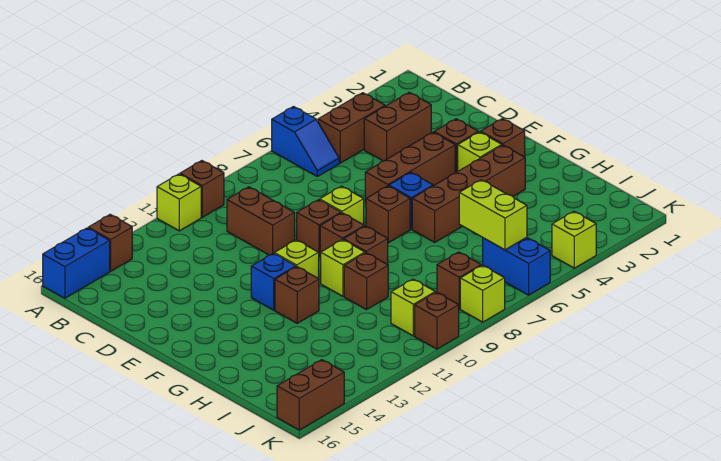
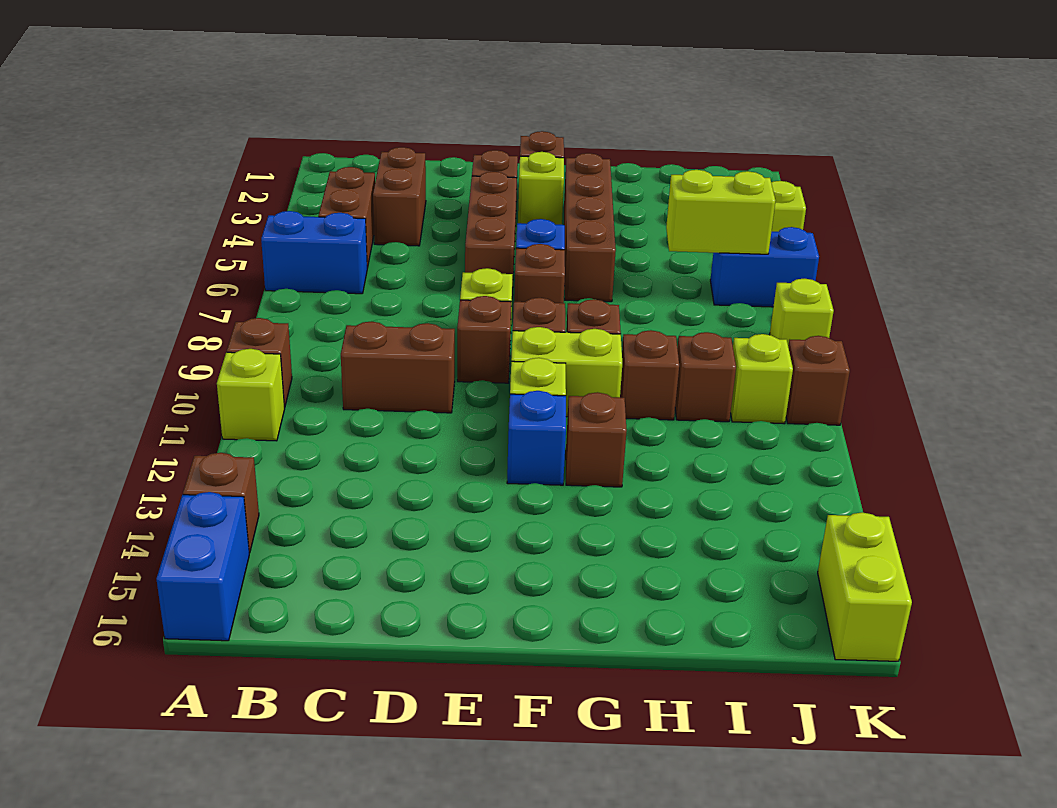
blue slope A6:B6 level 1 top A -> blue brick A6:B6 level 1
lime brick G10 level 1 -> lime brick F10:G10 level 1
brown brick J8 level 1 -> brown brick I10 level 1
brown brick K15:K16 level 1 -> lime brick K15:K16 level 1

